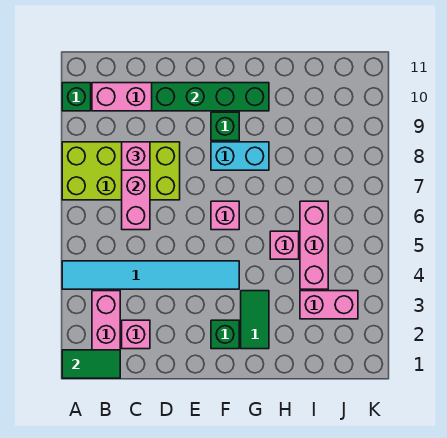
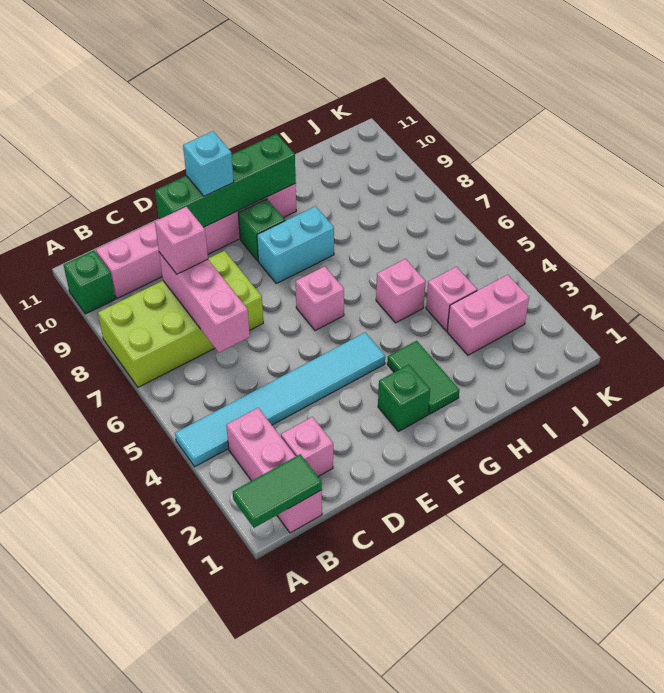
none -> cyan brick E10 level 3
pink brick I4:I6 level 1 -> pink brick I4 level 1

